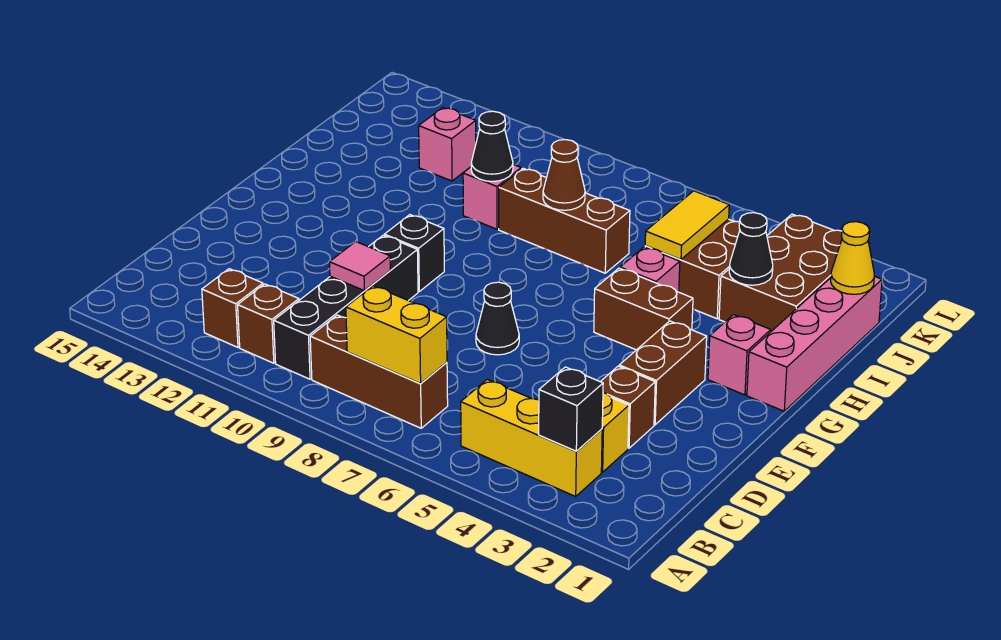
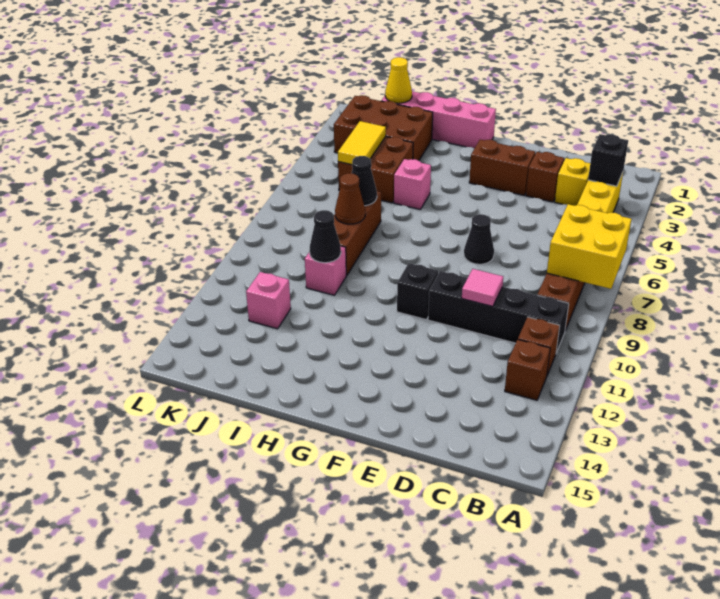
yellow brick B7:B8 level 2 -> yellow brick A7:B8 level 2
pink brick G2 level 1 -> none
brown brick G4:G5 level 1 -> none
black cone I3 level 2 -> black cone I7 level 2
yellow tile I5:J5 level 2 -> yellow tile J4:J5 level 2

